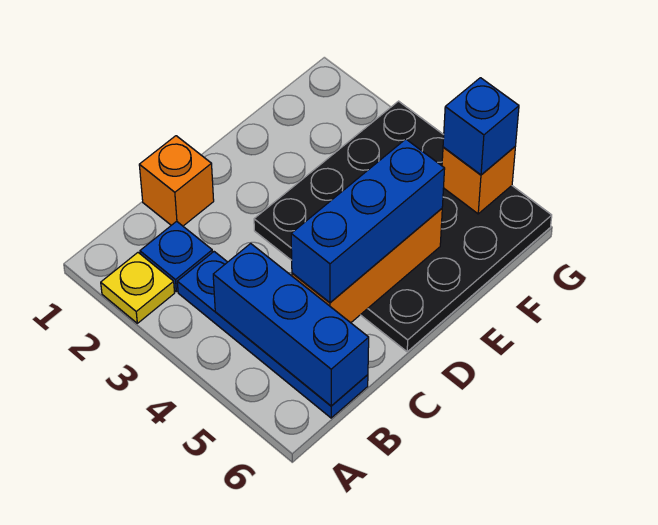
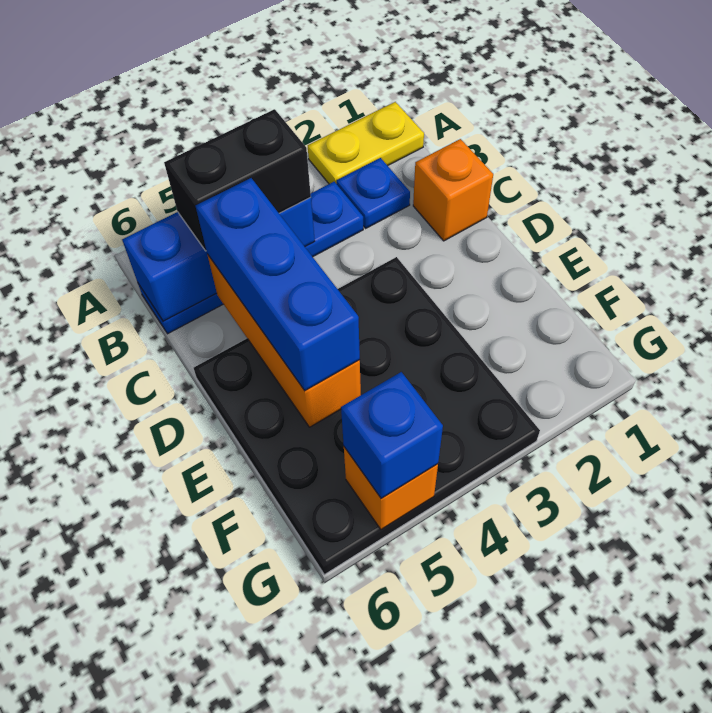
yellow plate A2 level 1 -> yellow plate A1:A2 level 1
none -> black brick B4:B5 level 3

